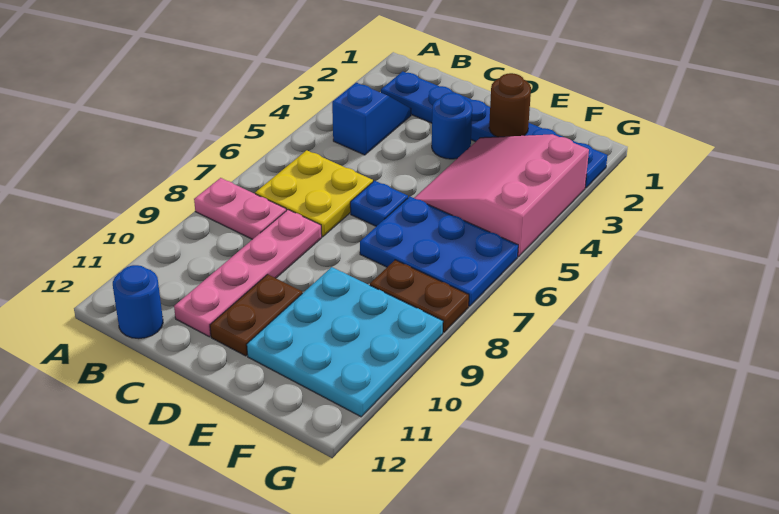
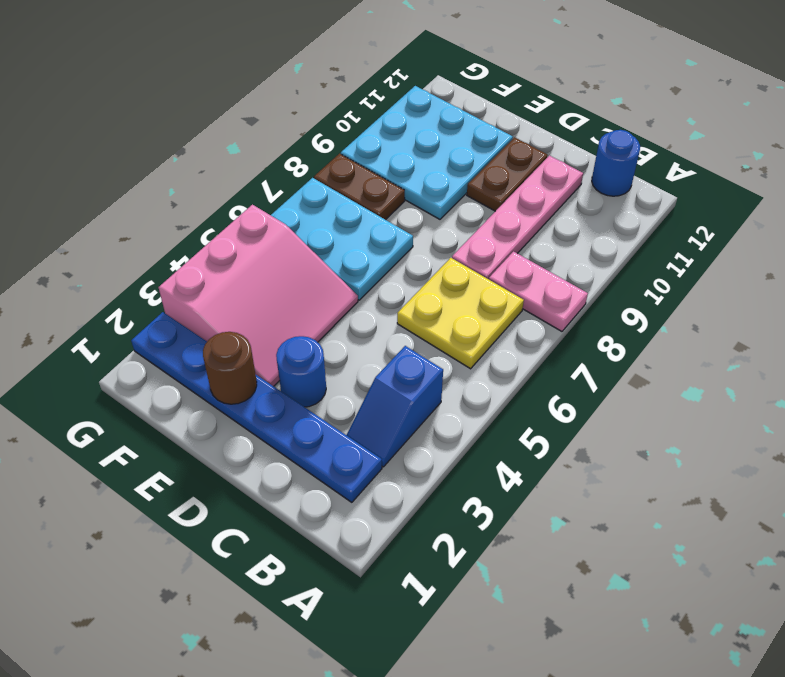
blue plate D6 level 1 -> none
blue plate E6:G7 level 1 -> cyan plate E6:G7 level 1

